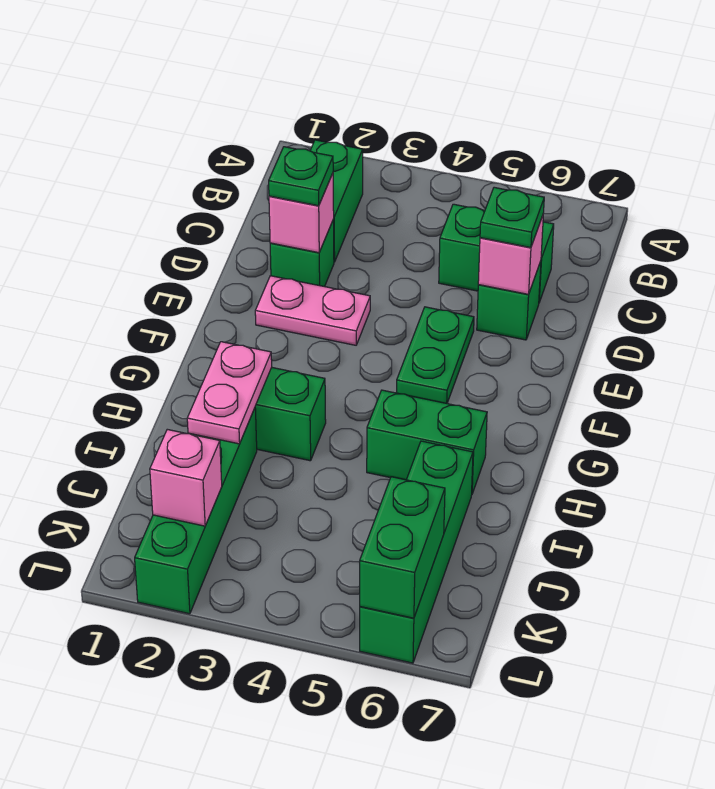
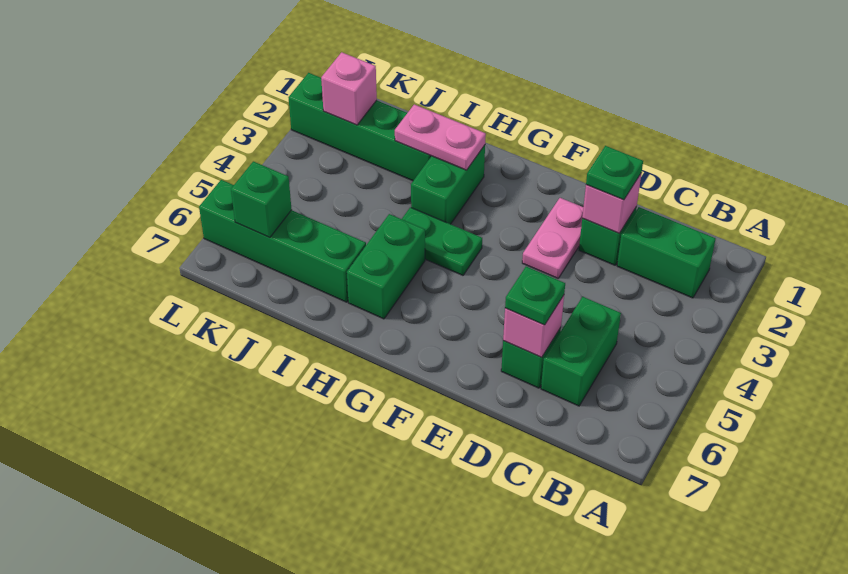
green plate E5:F5 level 1 -> green plate G4:H4 level 1
green brick K6:L6 level 2 -> green brick K6 level 2

